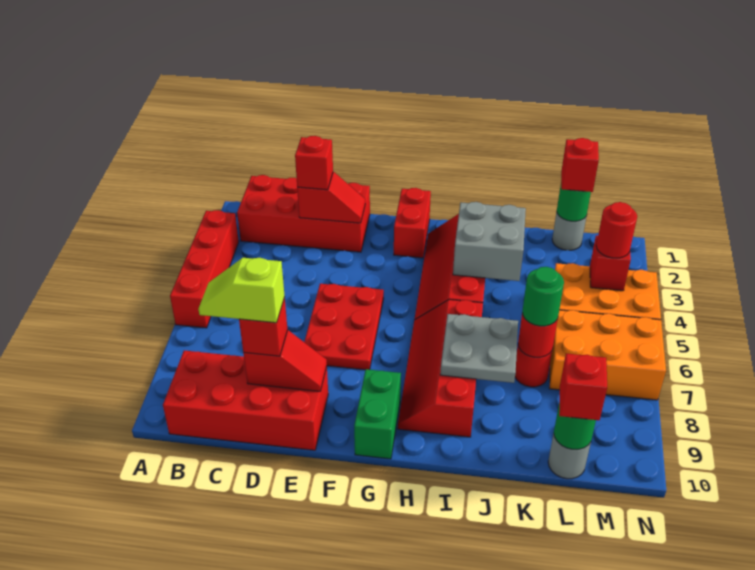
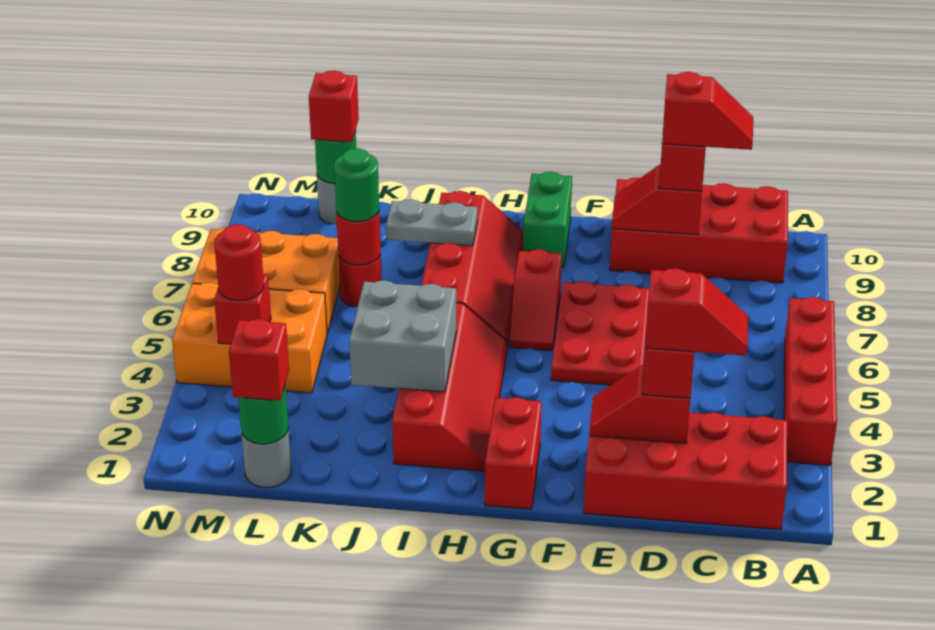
none -> red slope C2:D2 level 4 top D
lime slope C9:D9 level 4 top D -> red slope C9:D9 level 4 top D
none -> red slope G6:G7 level 1 top 7
grey plate I7:J8 level 2 -> grey plate I8:J8 level 2

